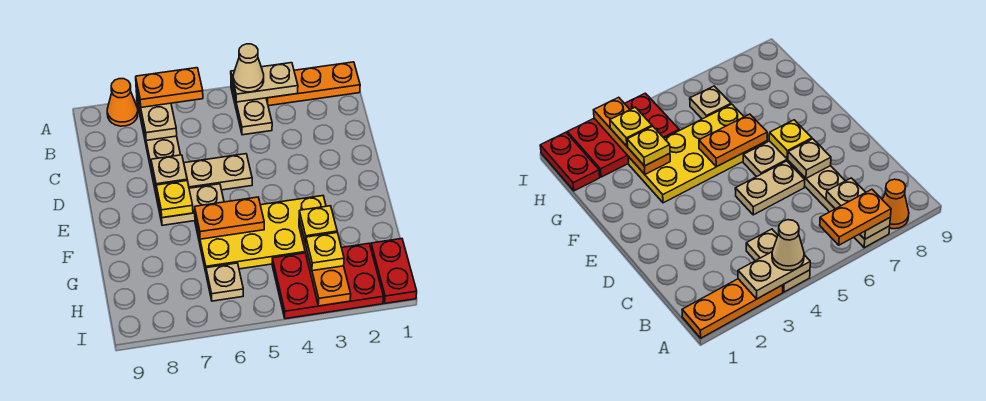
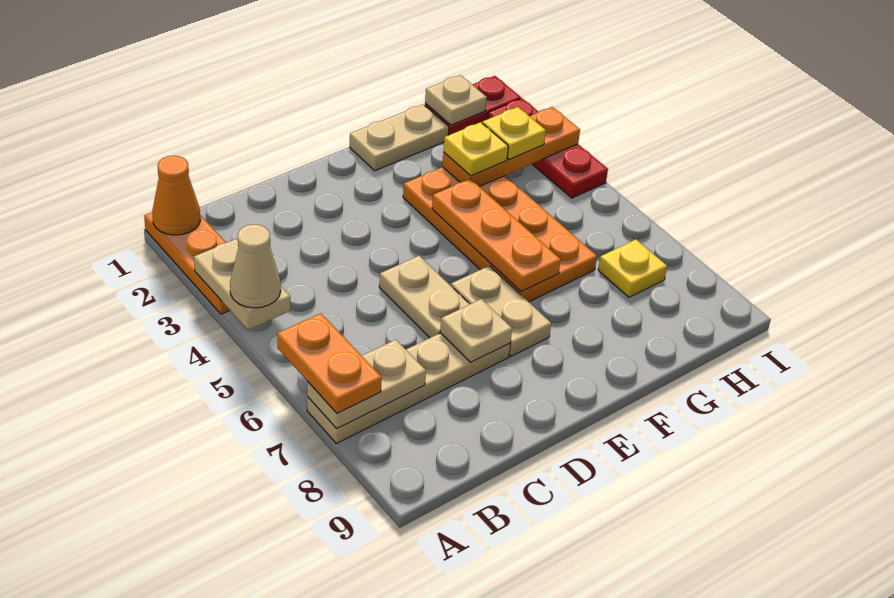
tan plate A4:B4 level 1 -> tan plate F1:G1 level 1
orange cone A8 level 1 -> orange cone A1 level 2
yellow plate E7 level 2 -> yellow plate H7 level 1
yellow plate F3:G6 level 1 -> orange plate F3:G6 level 1
orange plate F5:F6 level 2 -> orange plate F4:F6 level 2
red plate H2:I4 level 1 -> red plate I2:I4 level 1
tan plate H6 level 1 -> tan plate H1 level 2

